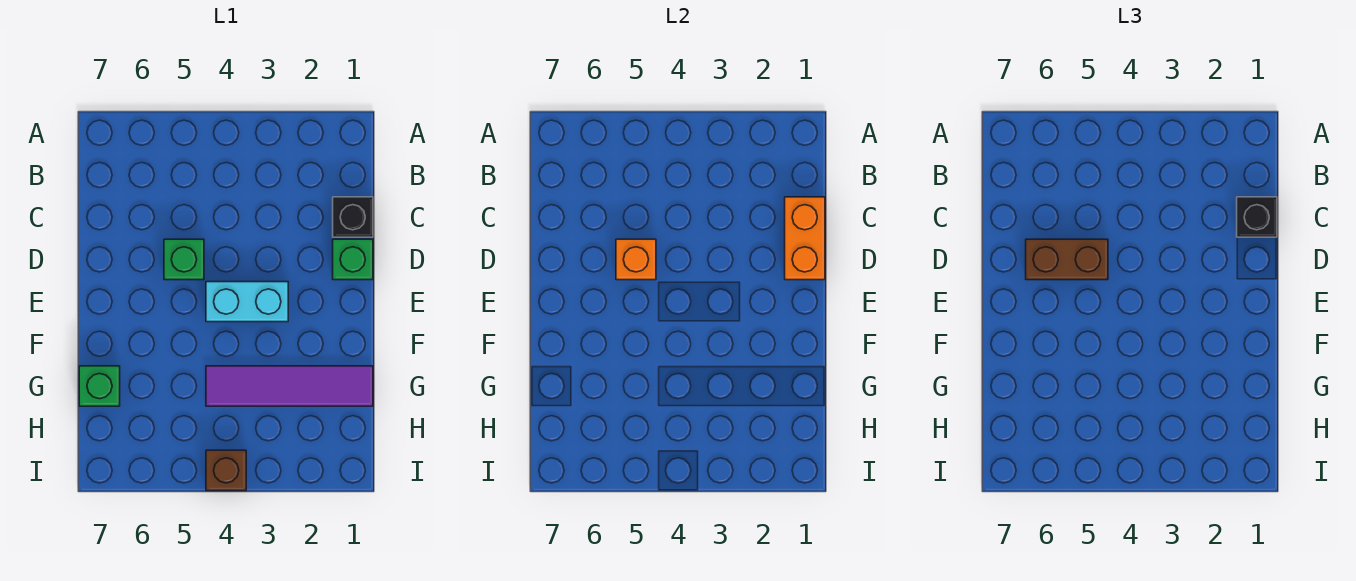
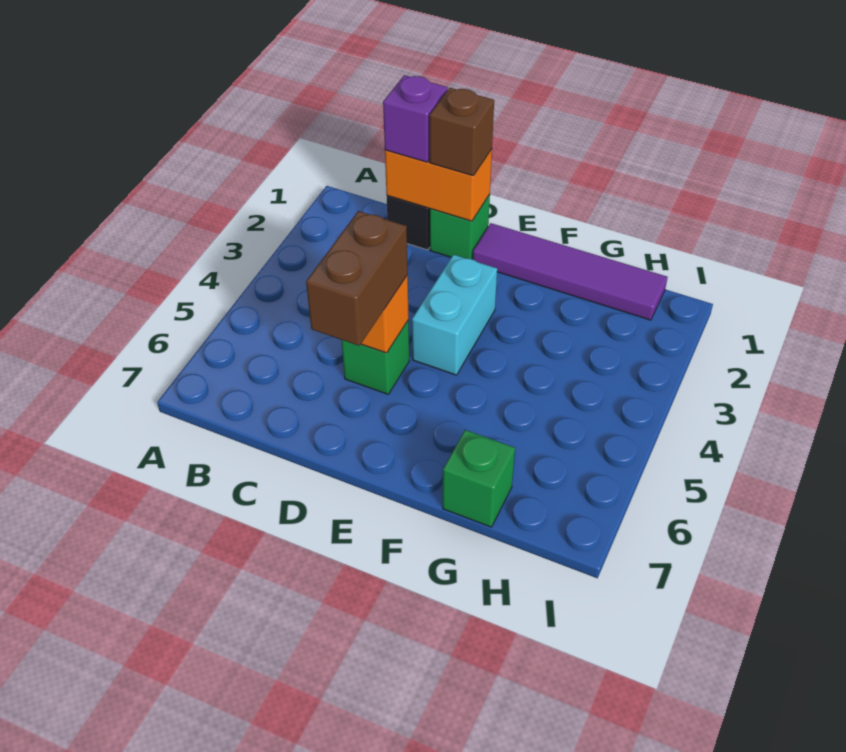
black brick C1 level 3 -> purple brick C1 level 3
purple tile G1:G4 level 1 -> purple tile E1:H1 level 1
brown brick I4 level 1 -> brown brick D1 level 3

